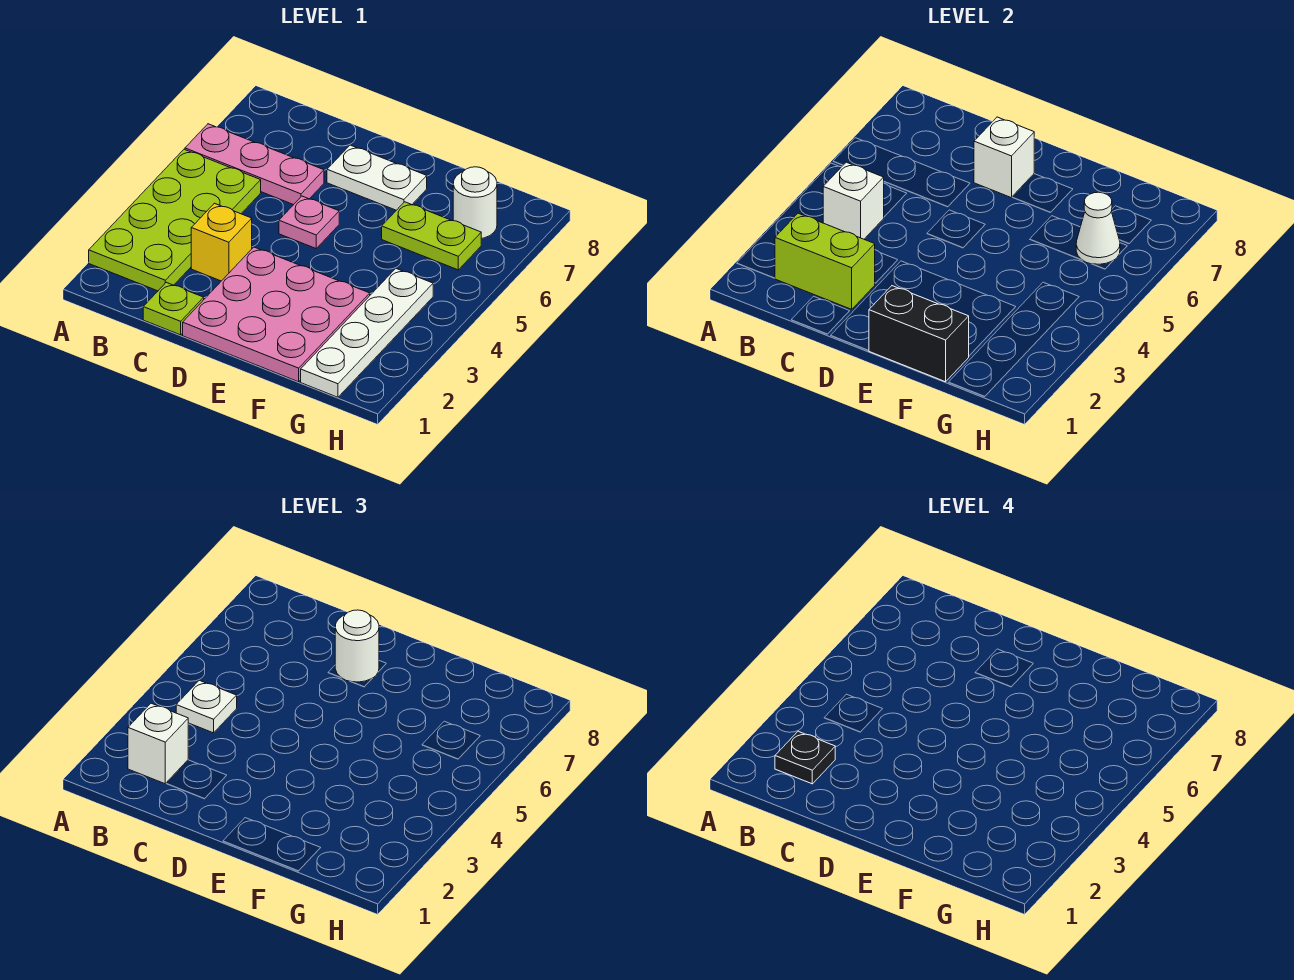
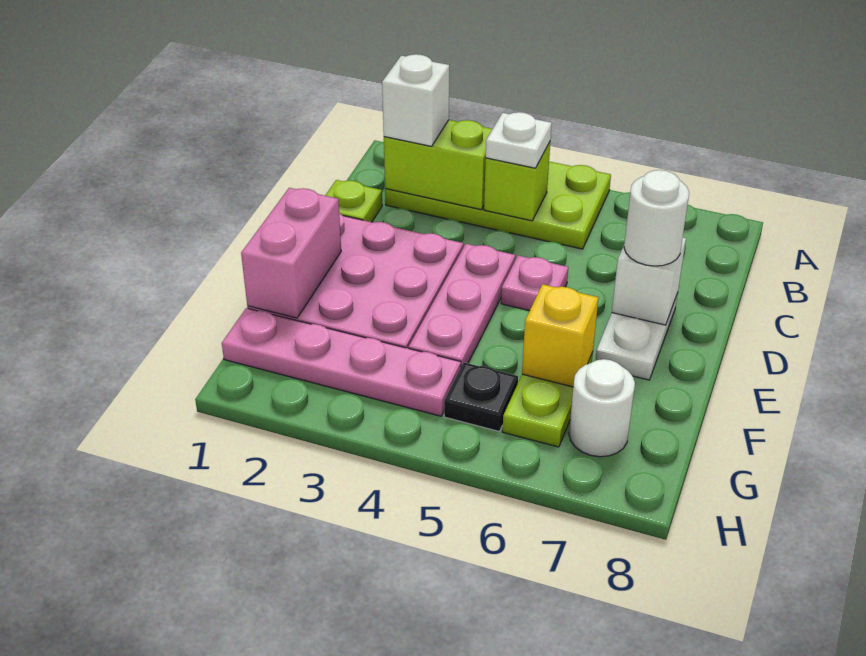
pink plate A6:C6 level 1 -> pink plate D4:F4 level 1
lime brick B2:C2 level 2 -> lime brick B2:B3 level 2
black plate B2 level 4 -> black plate G5 level 1
white brick B4 level 2 -> lime brick B4 level 2
yellow brick C3 level 1 -> yellow brick F6 level 2
black brick E1:F1 level 2 -> pink brick E1:F1 level 2
white plate G1:G4 level 1 -> pink plate G1:G4 level 1
white cone G6 level 2 -> none

